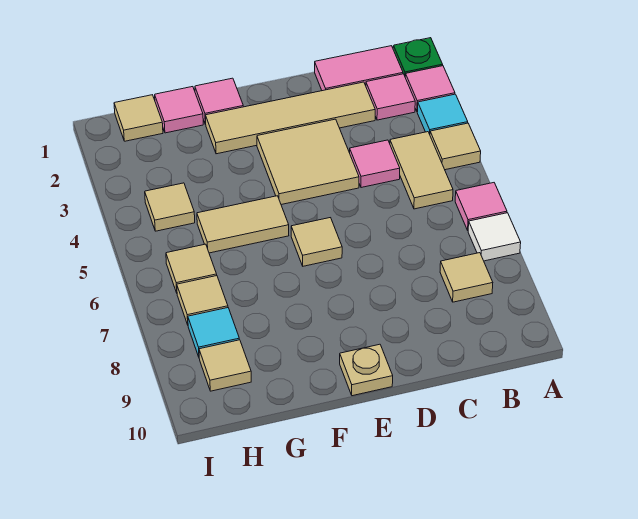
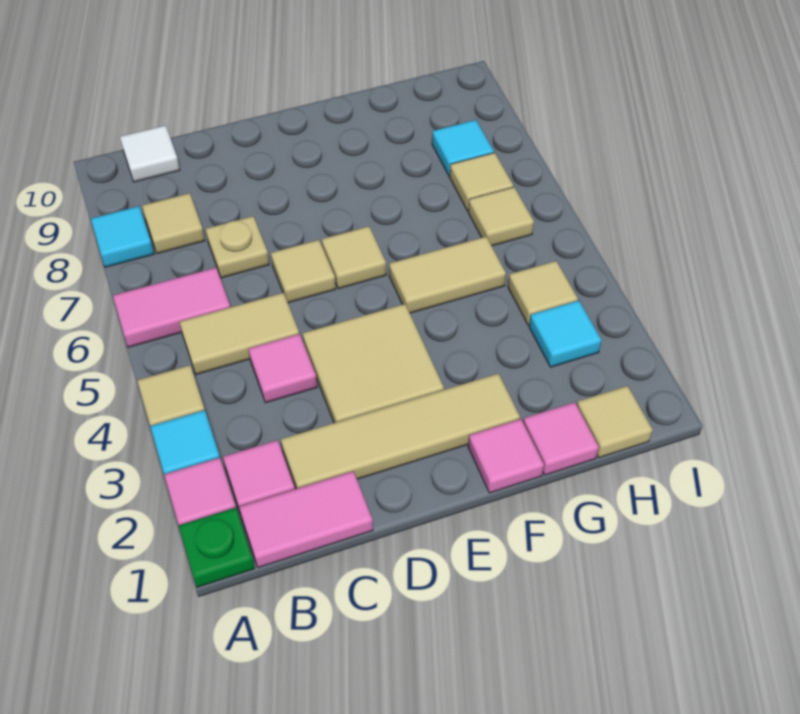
pink tile A6 level 1 -> pink tile A6:B6 level 1
white tile A7 level 1 -> white tile B10 level 1
none -> cyan tile A8 level 1
tan tile B4:B5 level 1 -> tan tile B5:C5 level 1
tan plate E10 level 1 -> tan plate C7 level 1
none -> cyan tile H3 level 1
tan tile H9 level 1 -> tan tile D6 level 1

